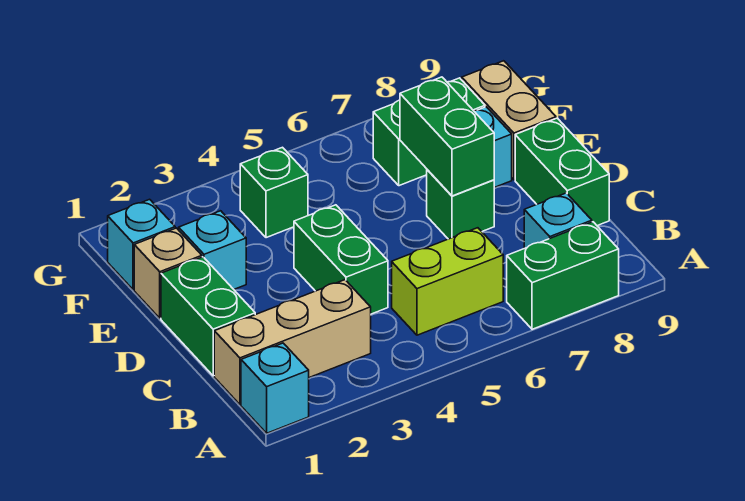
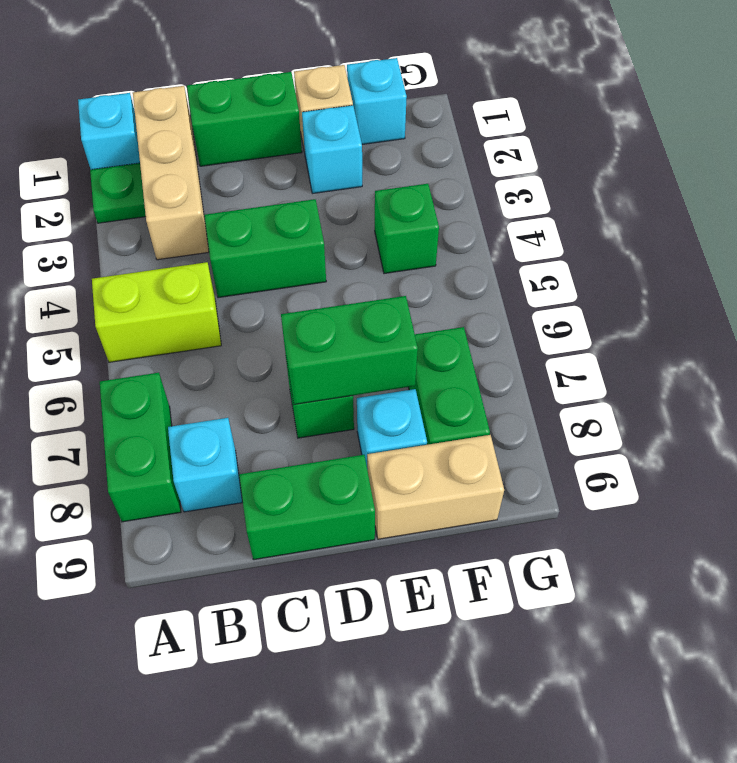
none -> green plate A2 level 1
lime brick B5:B6 level 1 -> lime brick A5:B5 level 1

